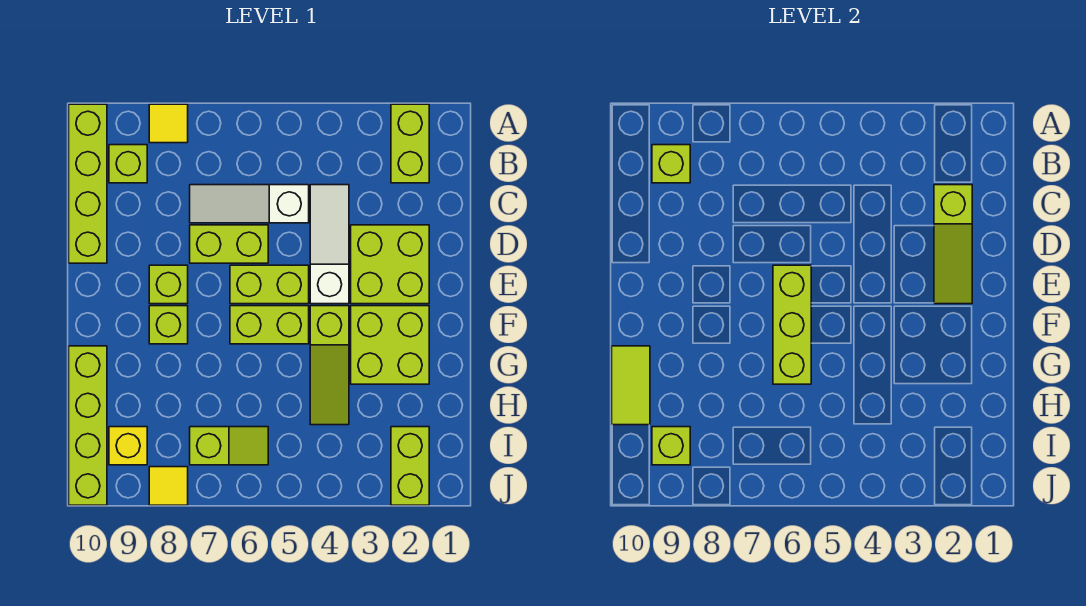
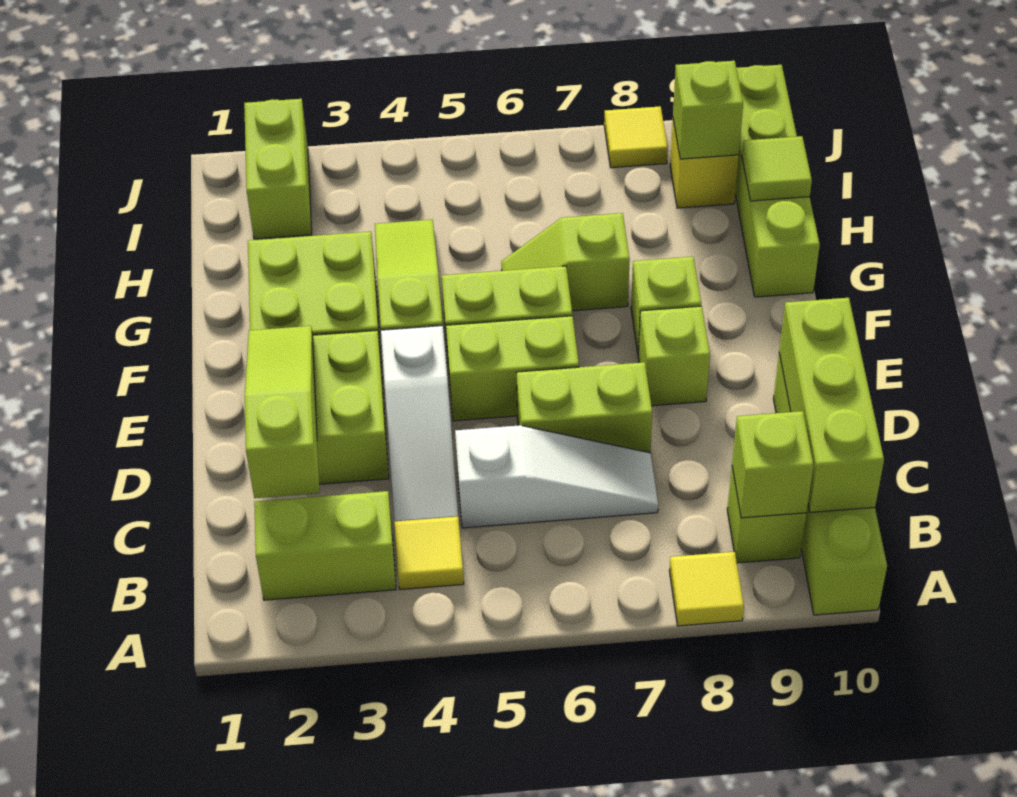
lime brick A2:B2 level 1 -> lime brick B2:B3 level 1
none -> yellow tile B4 level 1
lime brick E6:G6 level 2 -> lime brick B10:D10 level 2
lime tile G10:H10 level 2 -> lime tile H10 level 2
lime slope I6:I7 level 1 top 7 -> lime slope G6:G7 level 1 top 7

